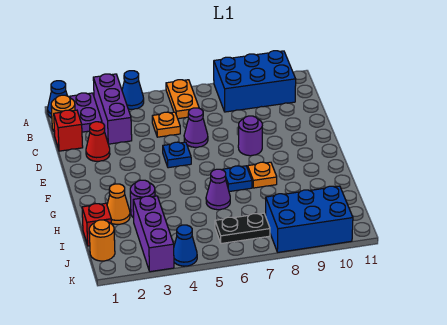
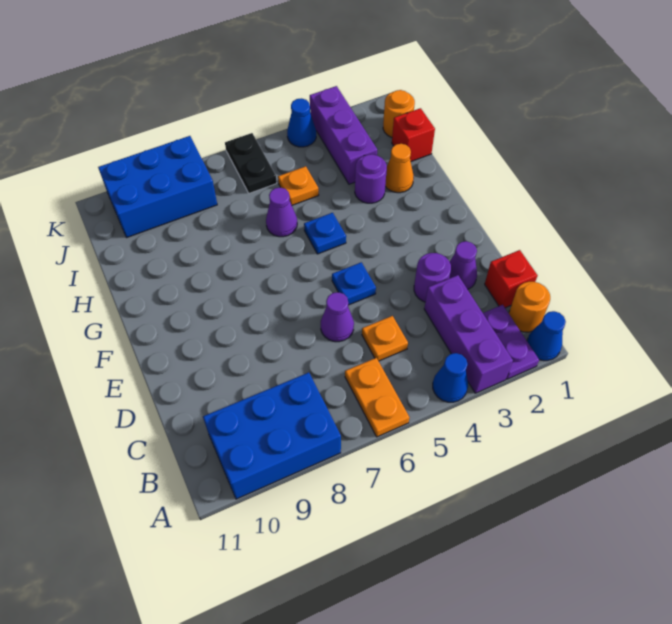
red cone D2 level 1 -> purple cone D2 level 1
purple round brick E8 level 1 -> purple round brick D3 level 1
blue plate G7 level 1 -> blue plate G5 level 1
orange plate G8 level 1 -> orange plate I5 level 1
black plate J6:J7 level 1 -> black plate J6:K6 level 1

